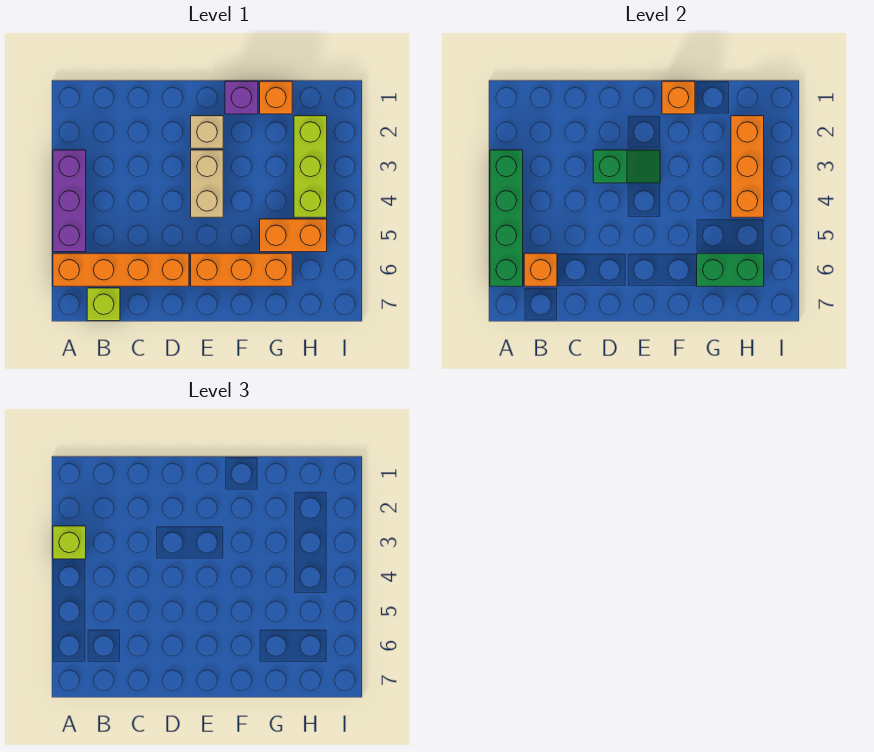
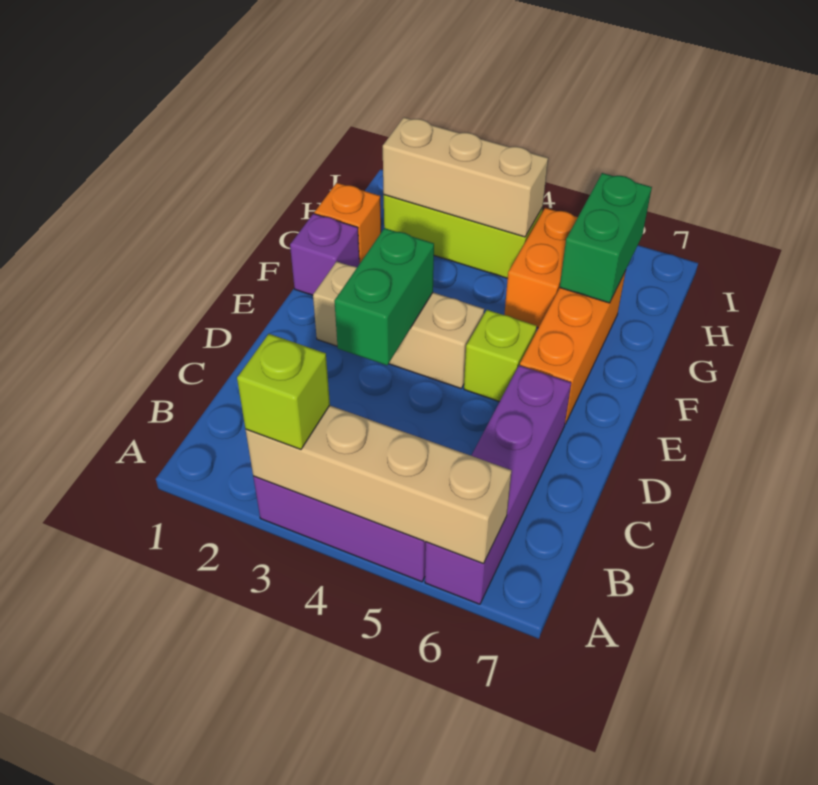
green brick A3:A6 level 2 -> tan brick A3:A6 level 2
orange brick A6:D6 level 1 -> purple brick A6:D6 level 1
orange brick B6 level 2 -> none
lime brick B7 level 1 -> lime brick E5 level 1
green slope D3:E3 level 2 top D -> green brick D3:E3 level 2
orange brick F1 level 2 -> none
orange brick H2:H4 level 2 -> tan brick H2:H4 level 2

